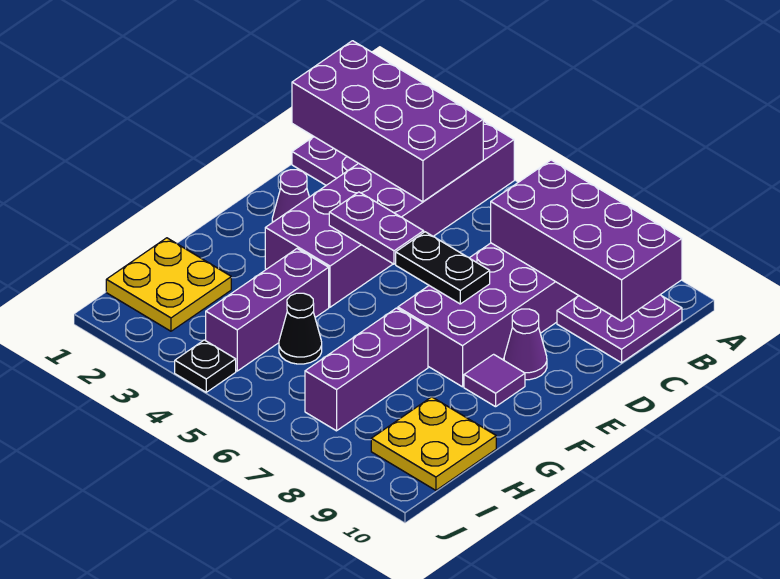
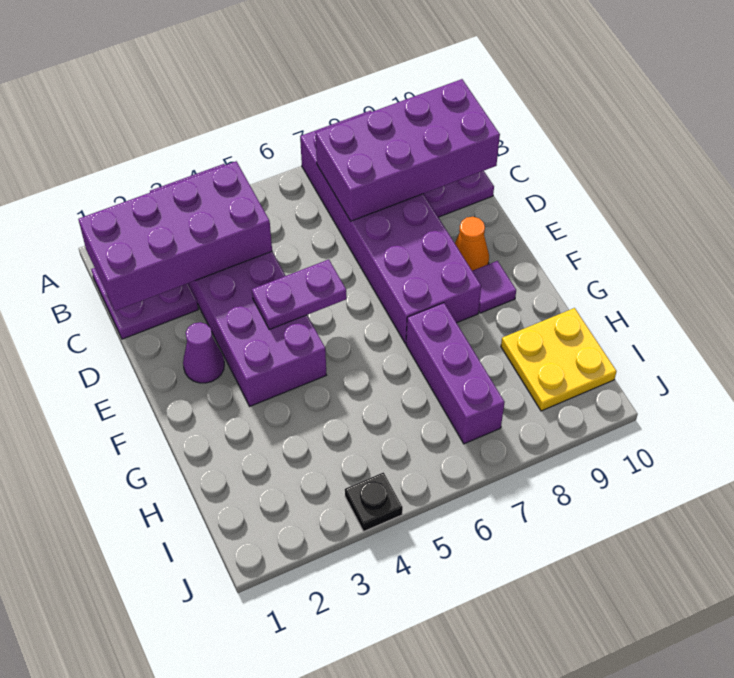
black plate E6:E7 level 2 -> none
purple cone E9 level 1 -> orange cone E9 level 1
purple brick G4:I4 level 1 -> none
yellow plate H1:I2 level 1 -> none
black cone H5 level 1 -> none

